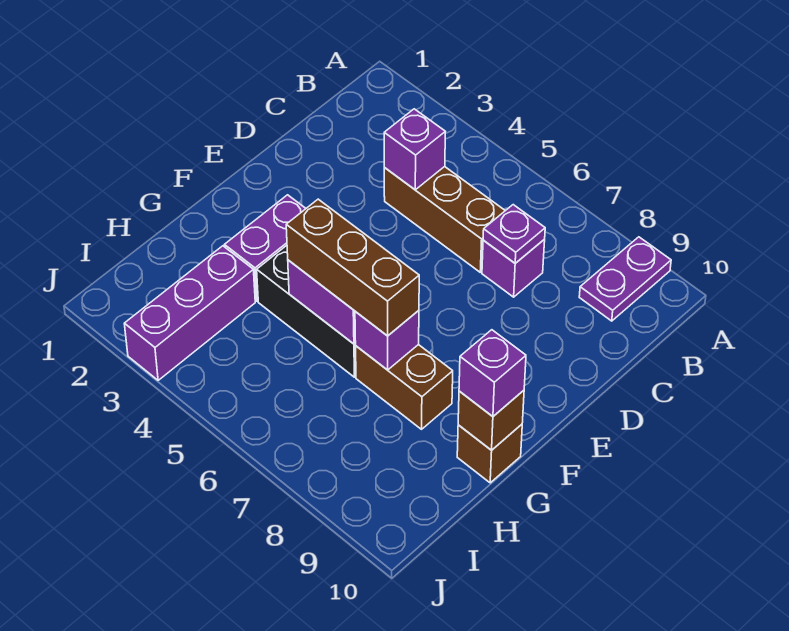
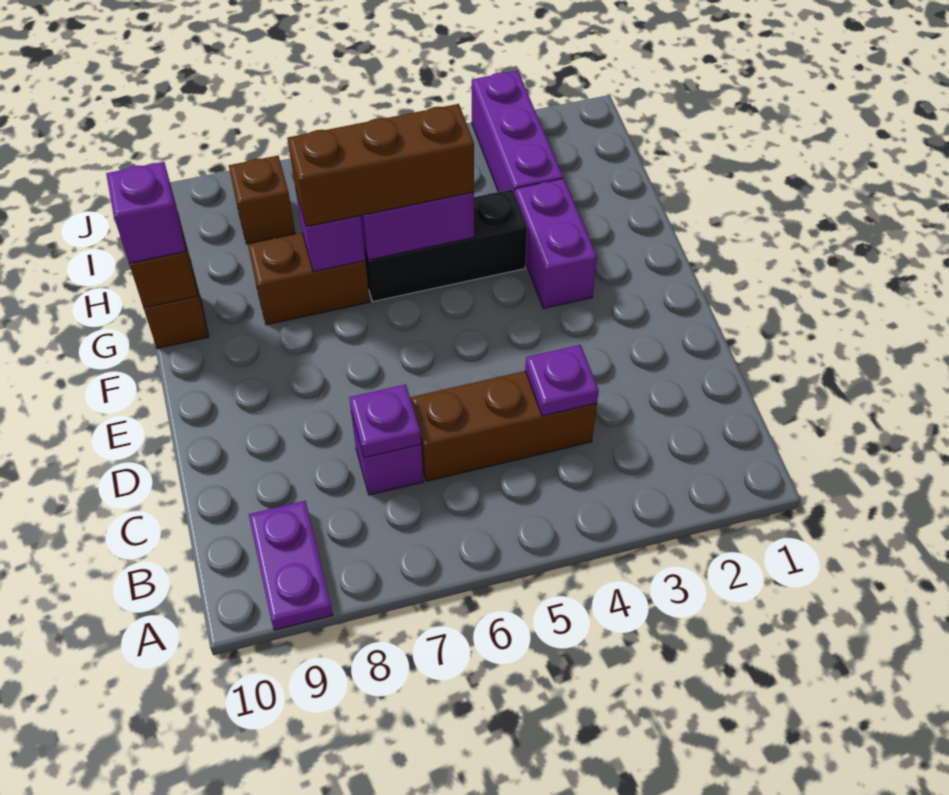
purple brick C4 level 2 -> purple plate C4 level 2
none -> brown brick I8 level 1

